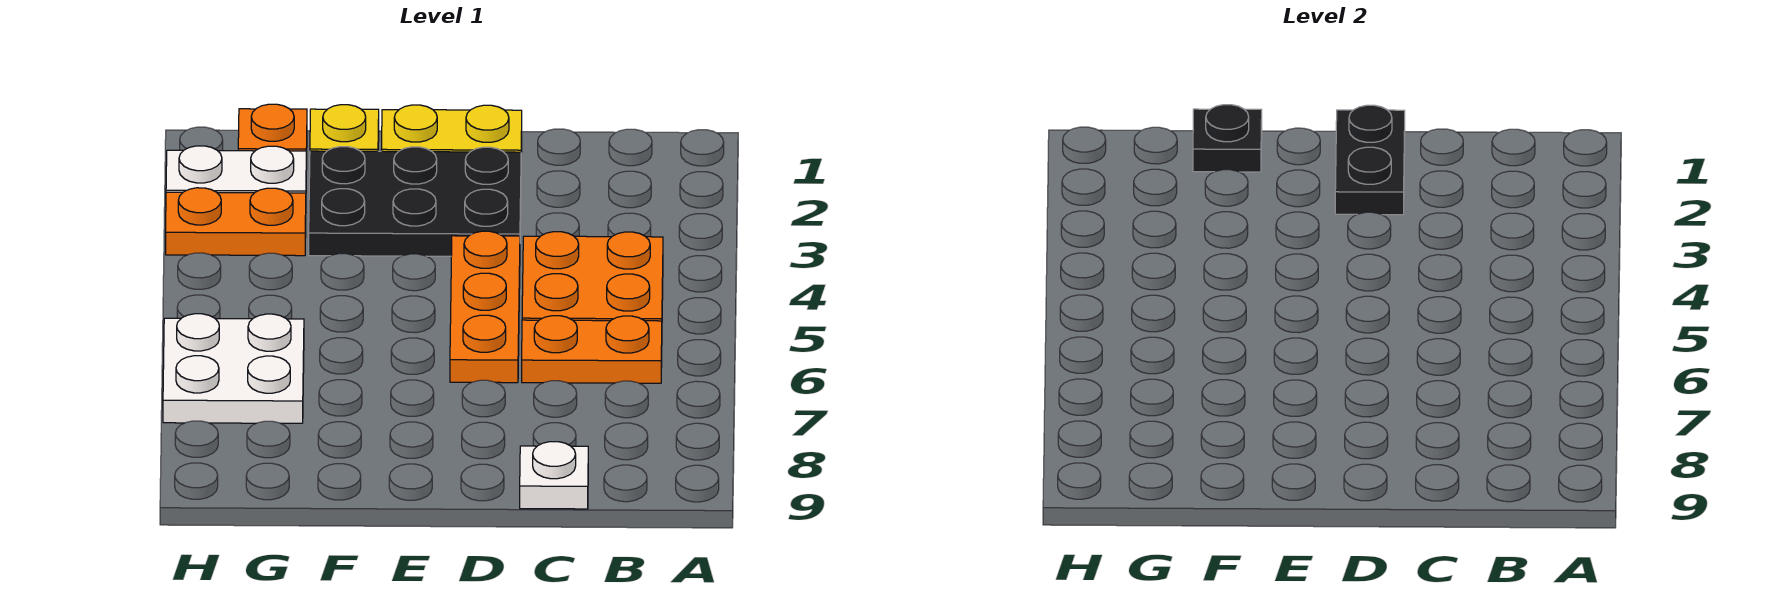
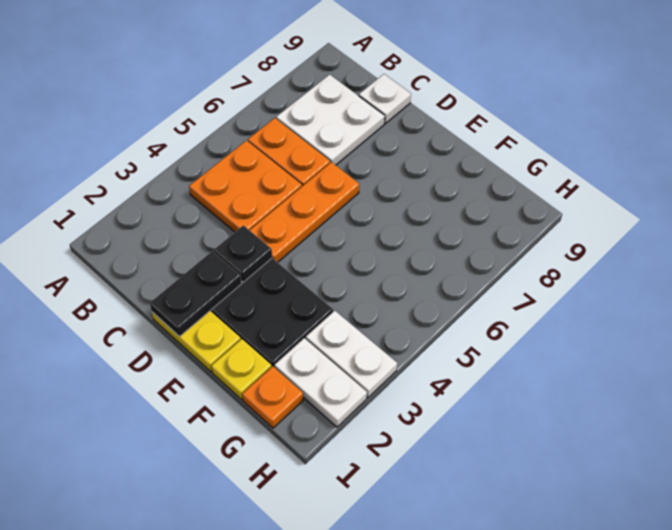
black plate F1 level 2 -> black plate D3 level 2
orange plate G3:H3 level 1 -> white plate G3:H3 level 1
white plate G6:H7 level 1 -> white plate B7:C8 level 1

